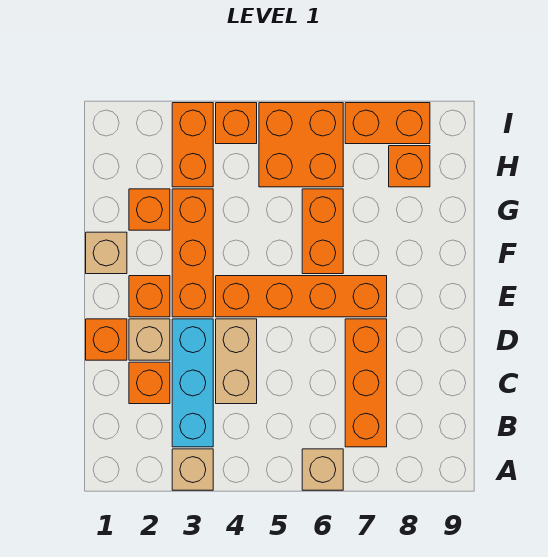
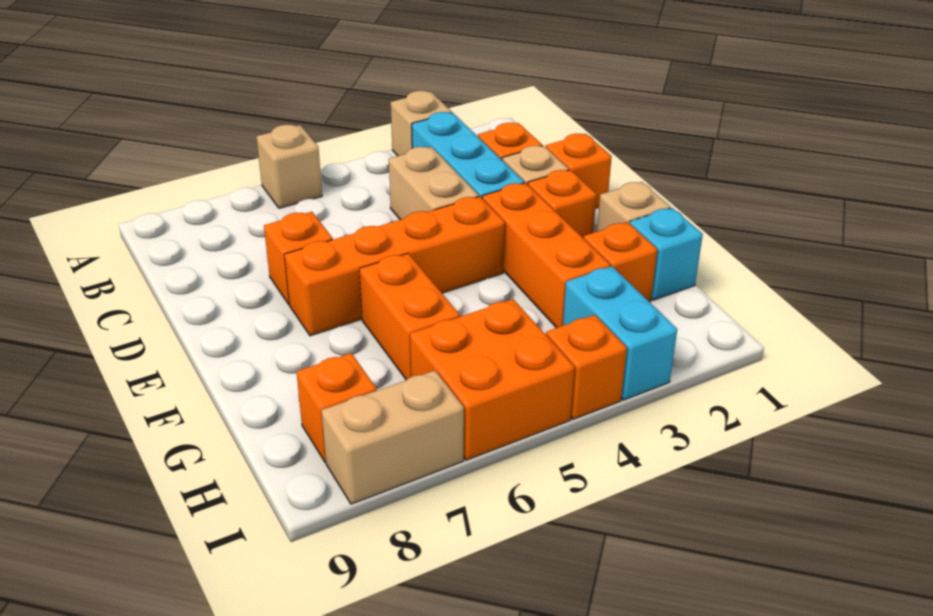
orange brick B7:D7 level 1 -> orange brick D7 level 1
none -> cyan brick G1 level 1
orange brick H3:I3 level 1 -> cyan brick H3:I3 level 1
orange brick I7:I8 level 1 -> tan brick I7:I8 level 1

